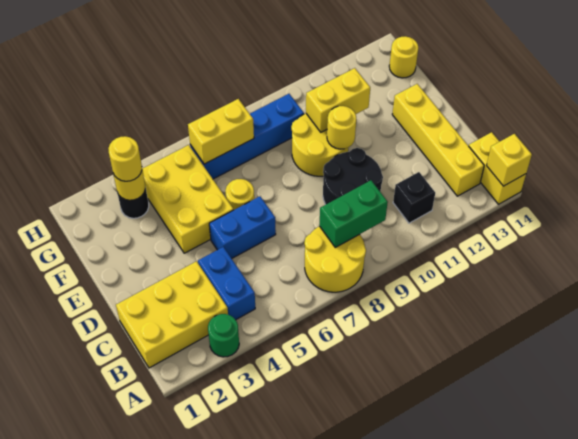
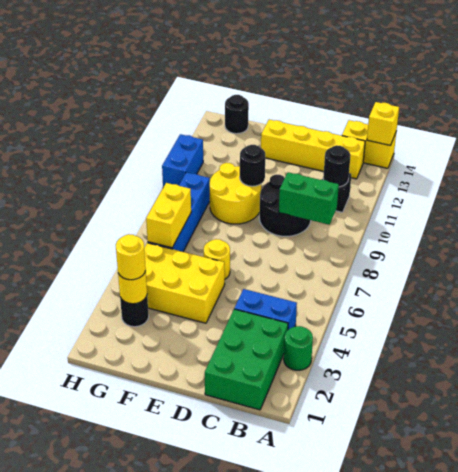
yellow round brick A7:B8 level 1 -> none
yellow brick B1:C3 level 1 -> green brick B1:C3 level 1
green brick B8:B9 level 2 -> green brick B9:C9 level 2
none -> black round brick B11 level 2
blue brick D5:D6 level 1 -> blue brick H10:H11 level 1
yellow round brick E10 level 2 -> black round brick E10 level 2
yellow brick F10:F11 level 2 -> none
yellow round brick G14 level 1 -> black round brick G14 level 1

